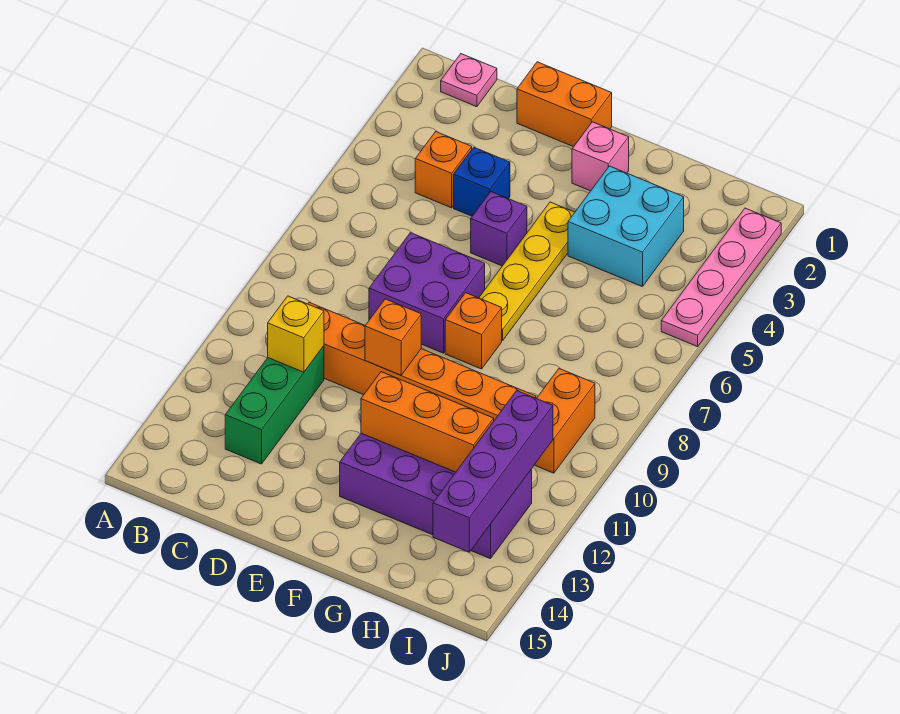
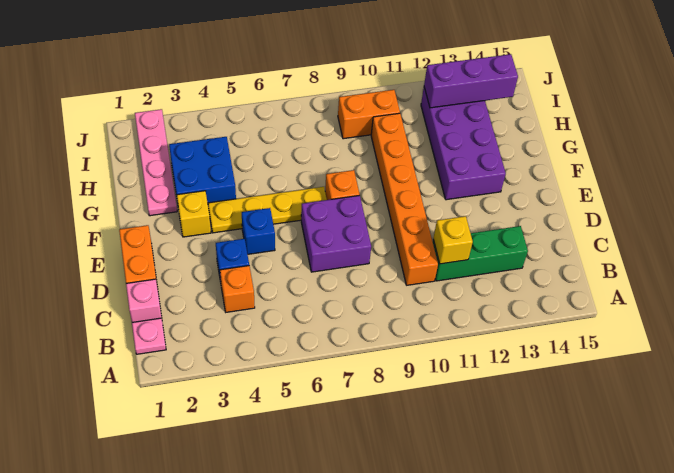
purple brick E5 level 1 -> blue brick E5 level 1
orange brick E10 level 2 -> none
pink brick F2 level 1 -> pink brick C1 level 1
none -> yellow brick F3 level 1
orange brick F12:H12 level 2 -> none
cyan brick G3:H4 level 1 -> blue brick G3:H4 level 1
purple brick I11:I14 level 2 -> purple brick I12:I14 level 2
pink plate J2:J5 level 1 -> pink plate G2:J2 level 1

